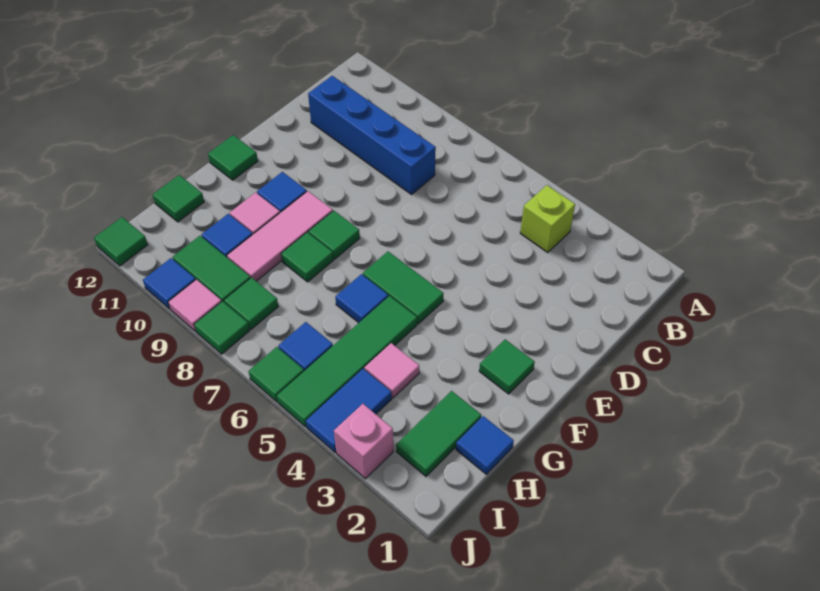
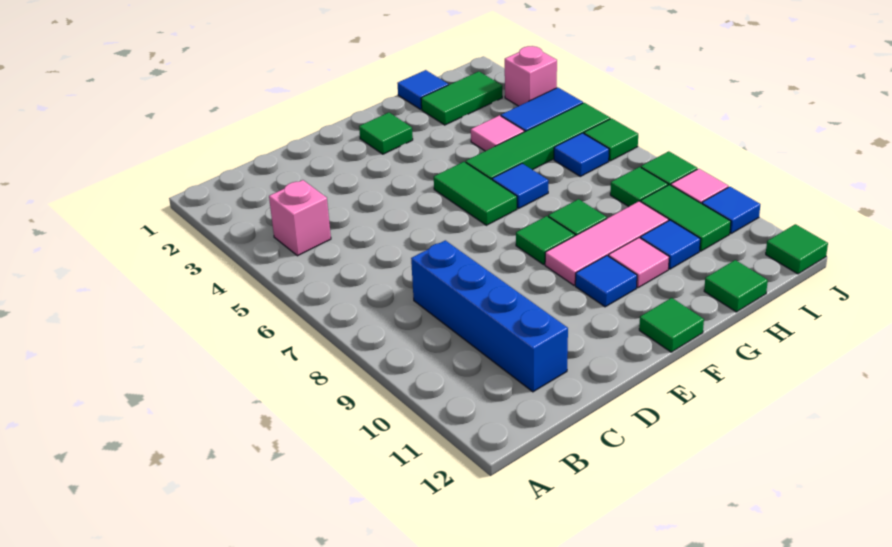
lime brick B4 level 1 -> pink brick B4 level 1

